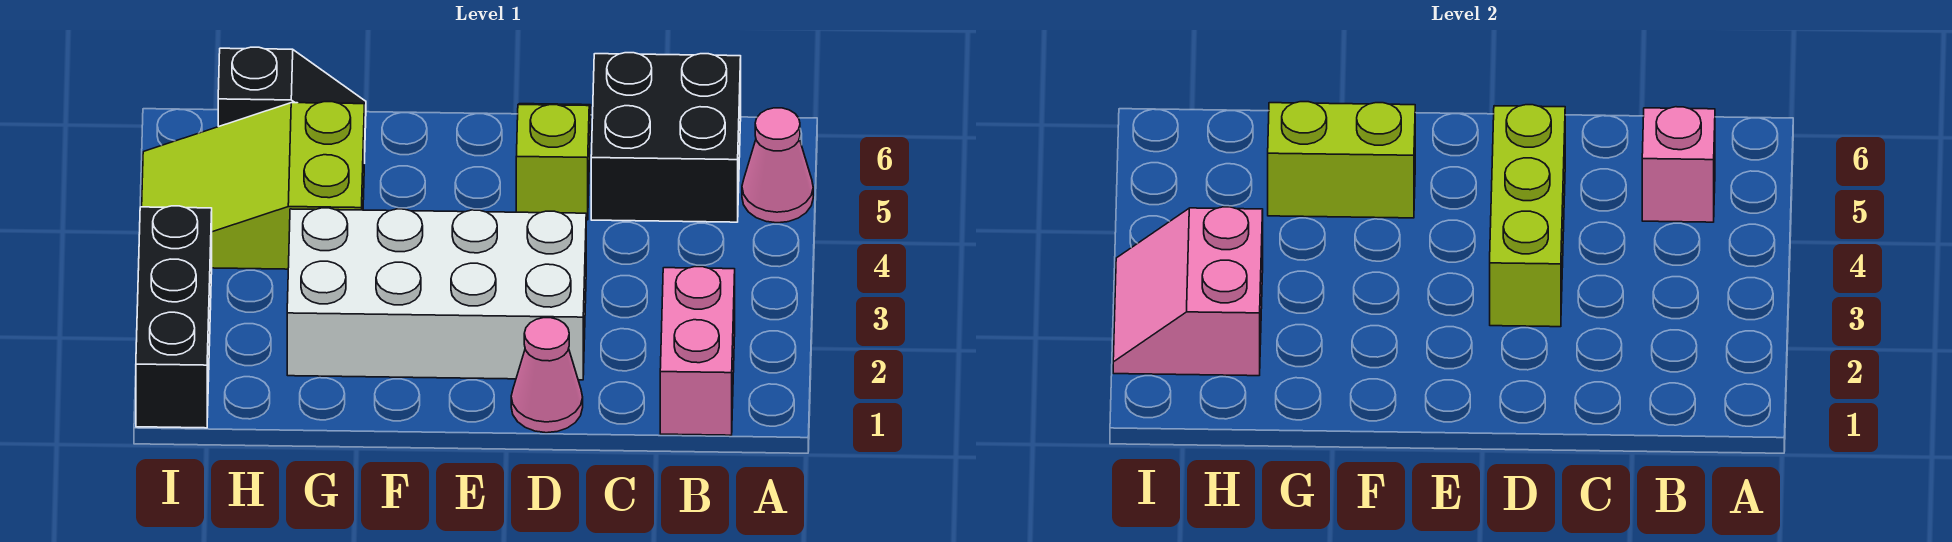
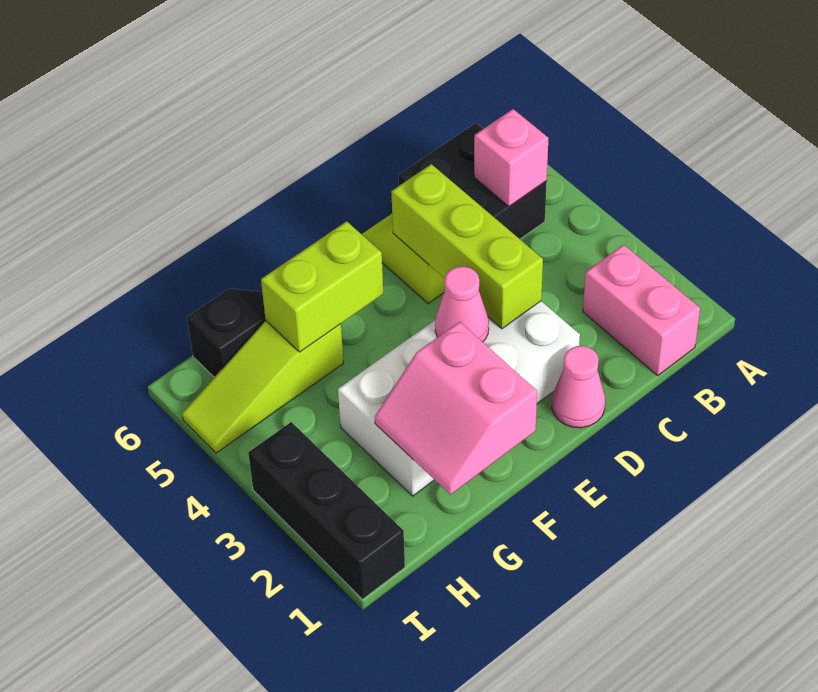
pink cone A5 level 1 -> pink cone E3 level 2
lime slope G4:I5 level 1 top G -> lime slope G5:I5 level 1 top G
pink slope H2:I3 level 2 top H -> pink slope F1:G2 level 2 top F

